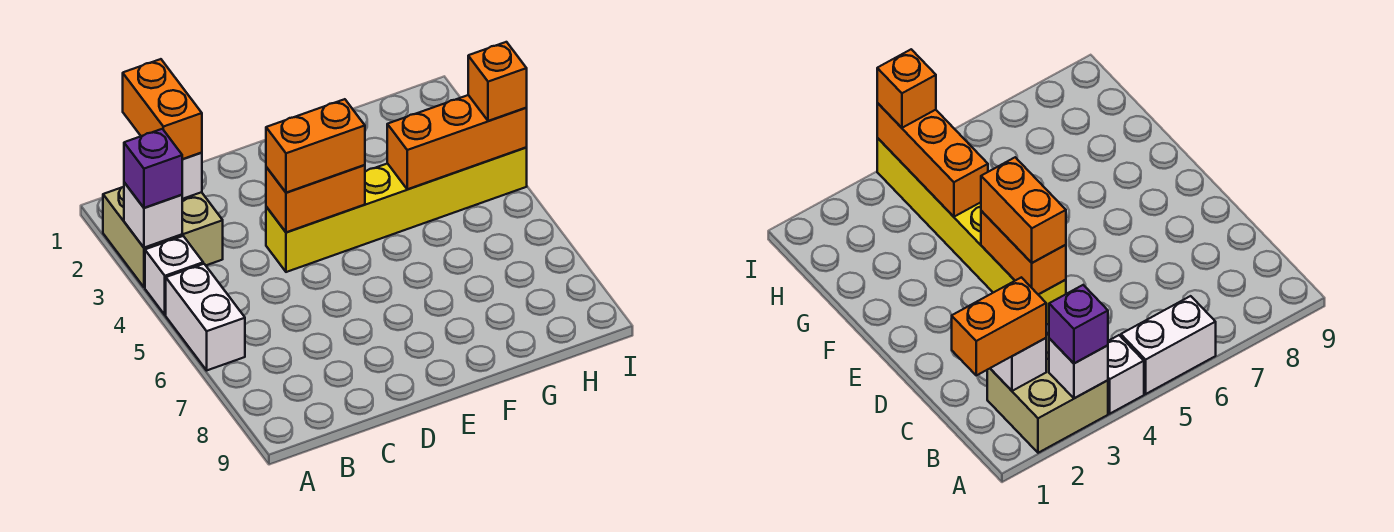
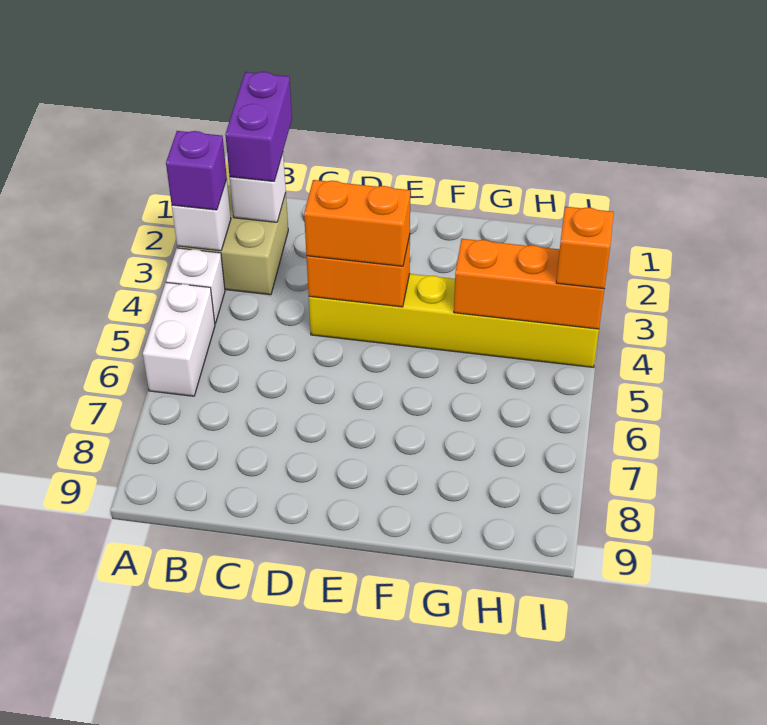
orange brick B1:B2 level 3 -> purple brick B1:B2 level 3

